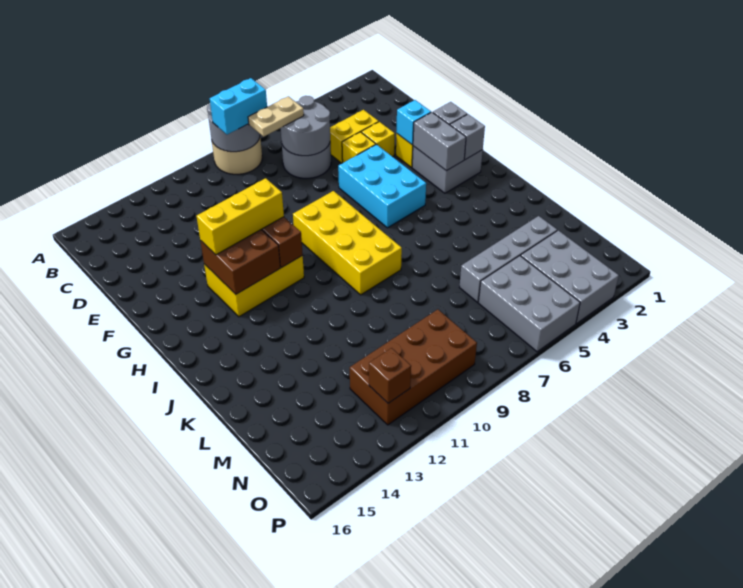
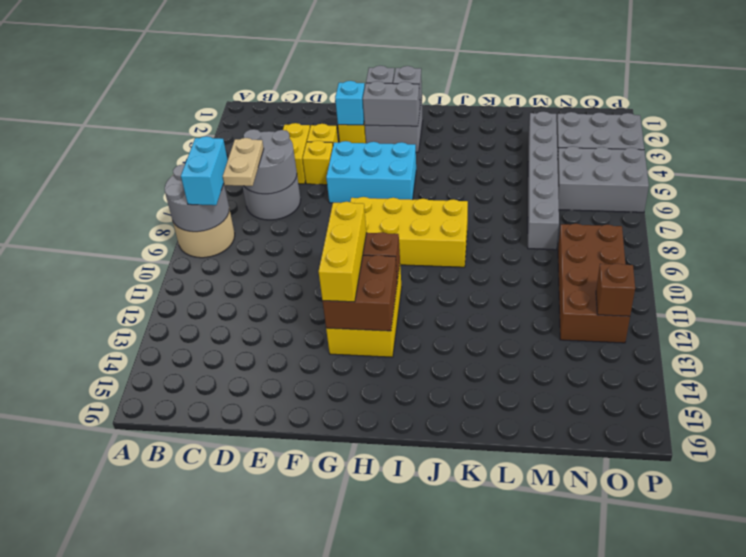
grey brick M3:M6 level 1 -> grey brick M3:M8 level 1

